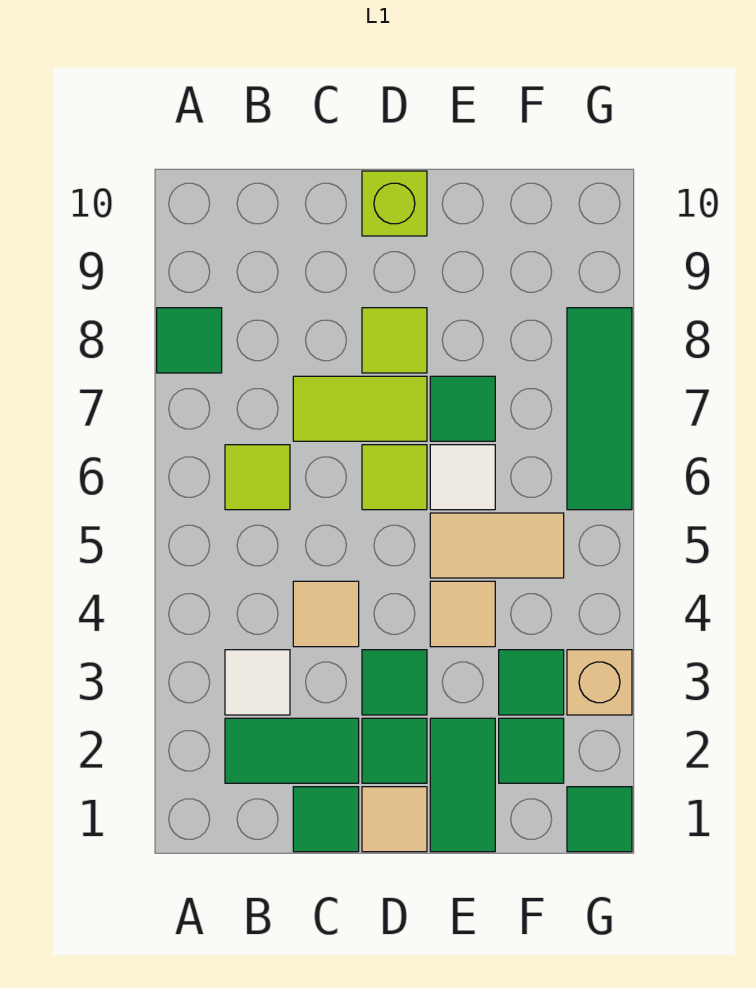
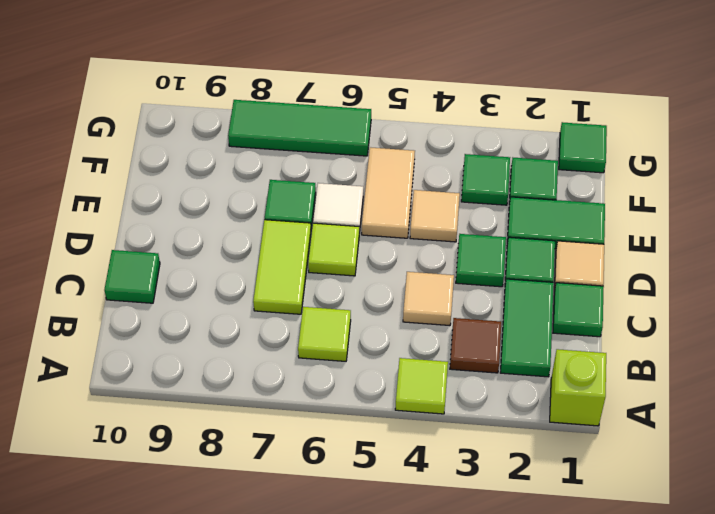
green tile A8 level 1 -> green tile C10 level 1
white tile B3 level 1 -> brown tile B3 level 1
lime tile D8 level 1 -> lime tile A4 level 1
lime brick D10 level 1 -> lime brick A1 level 1
tan brick G3 level 1 -> none

